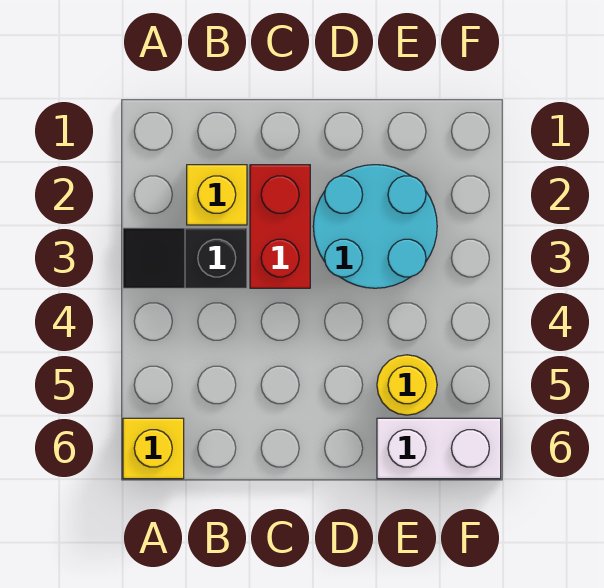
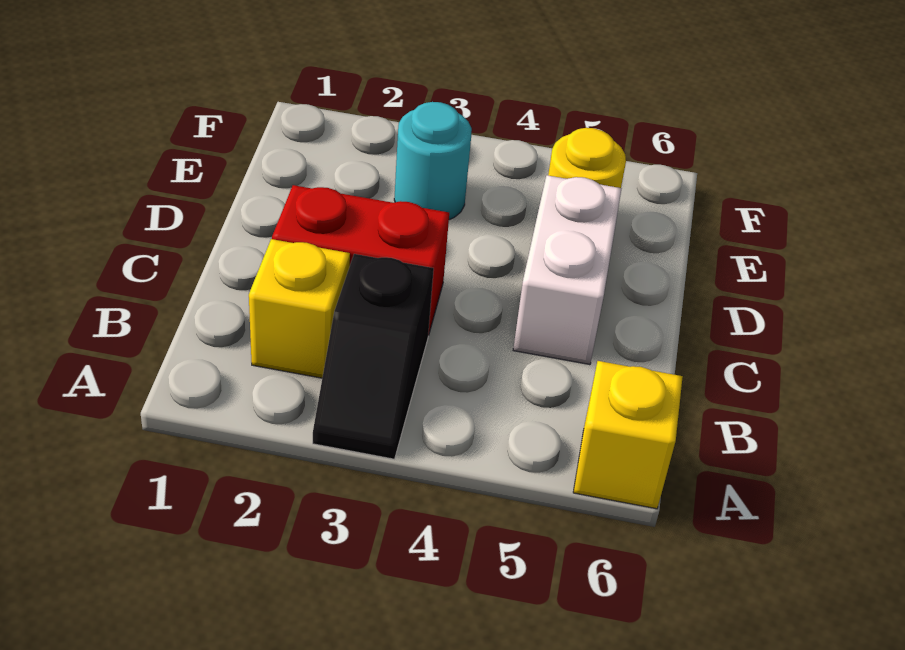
cyan round brick D2:E3 level 1 -> cyan round brick E3 level 1
white brick E6:F6 level 1 -> white brick C5:D5 level 1

